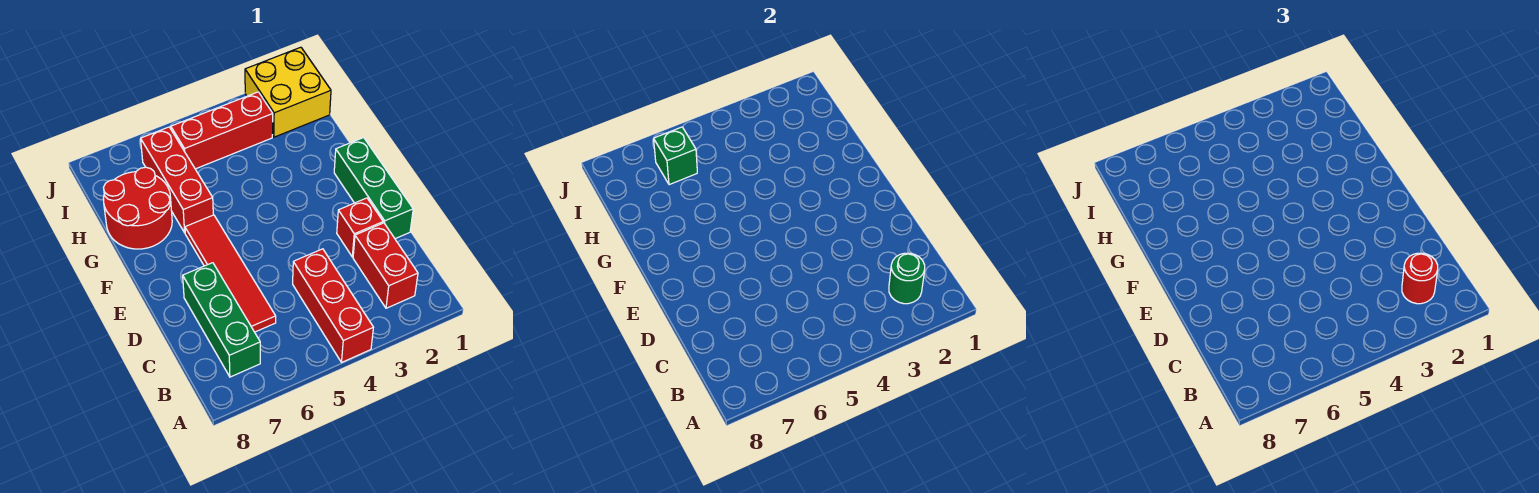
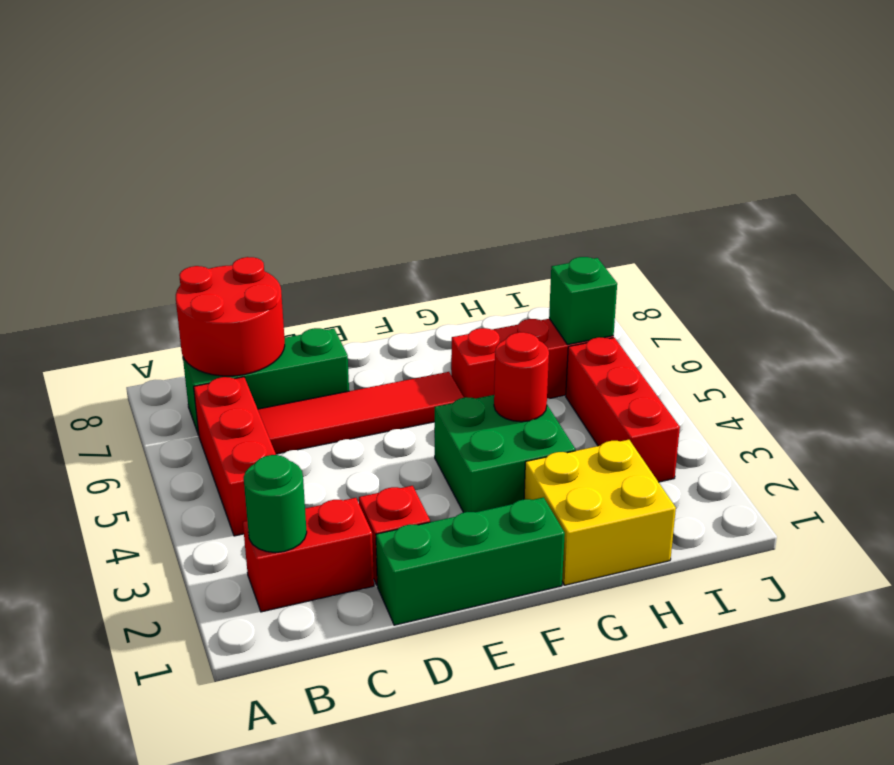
red brick A4:C4 level 1 -> red brick B4:B6 level 1
red round brick B2 level 3 -> red round brick G4 level 2
none -> green brick F3:G4 level 1
red round brick G7:H8 level 1 -> red round brick B7:C8 level 2
yellow brick I1:J2 level 1 -> yellow brick G1:H2 level 1

